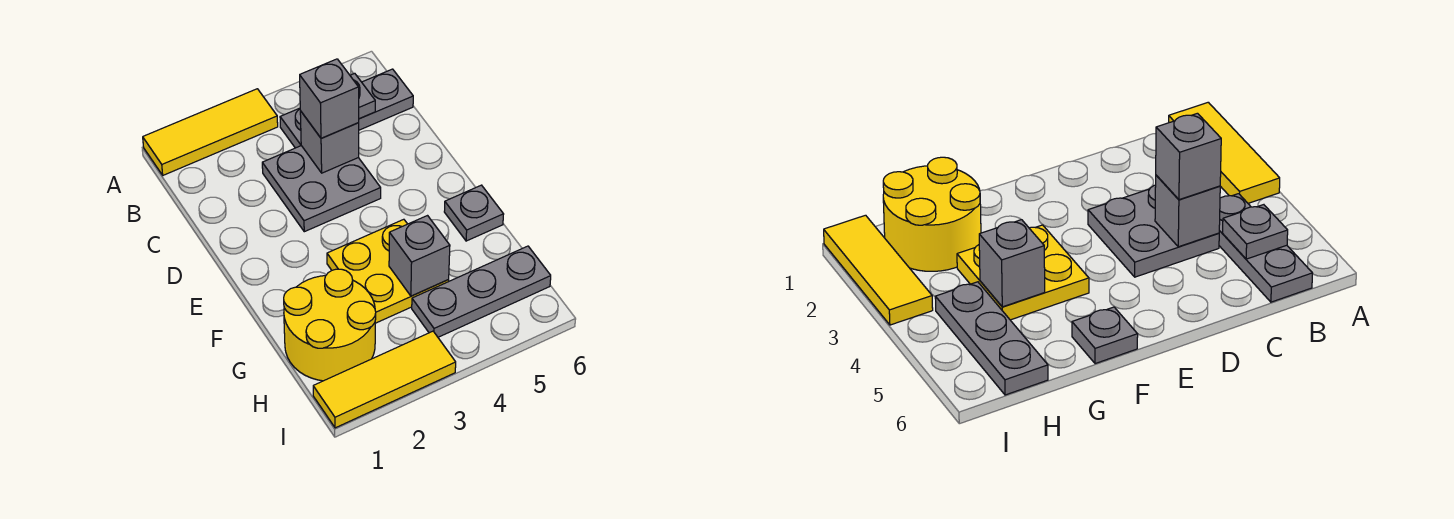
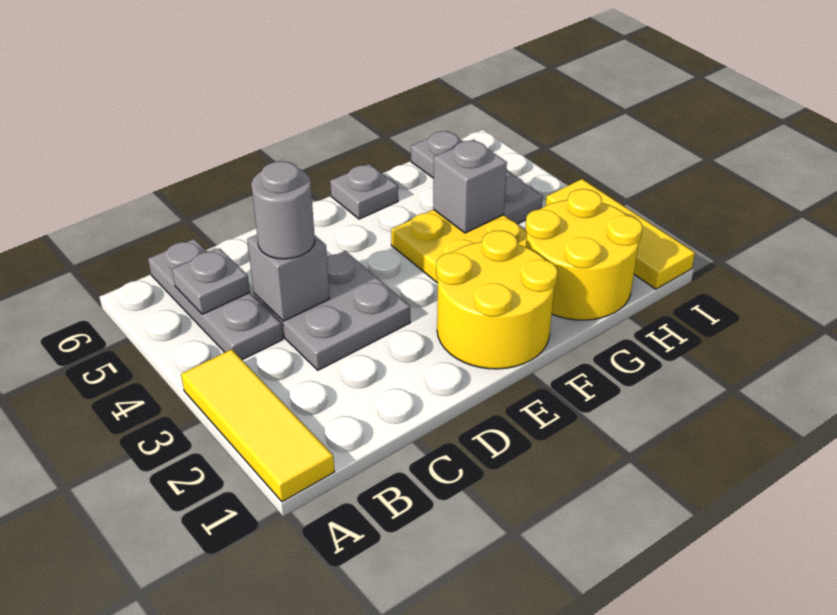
grey brick C4 level 3 -> grey round brick C4 level 3
none -> yellow round brick E1:F2 level 1

